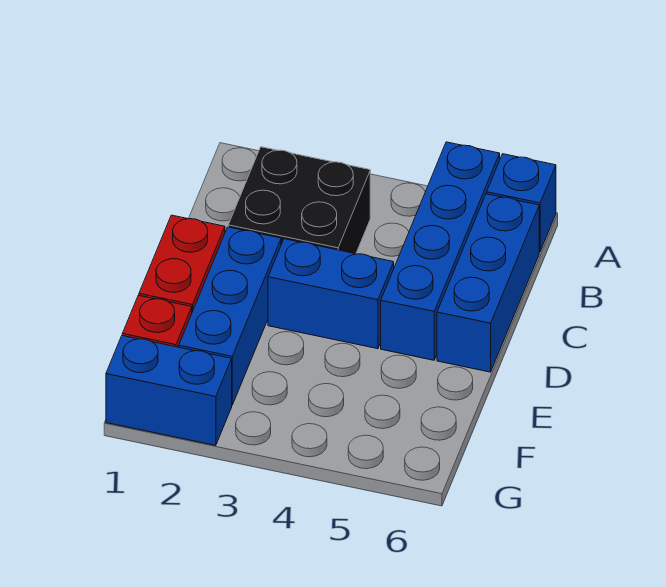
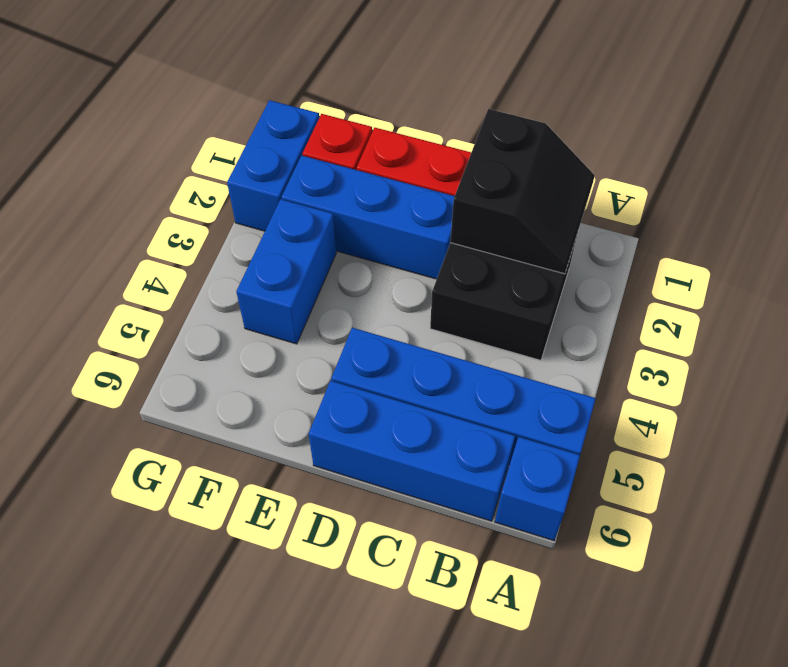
none -> black slope B1:C2 level 2 top C
blue brick D3:D4 level 1 -> blue brick F3:F4 level 1

